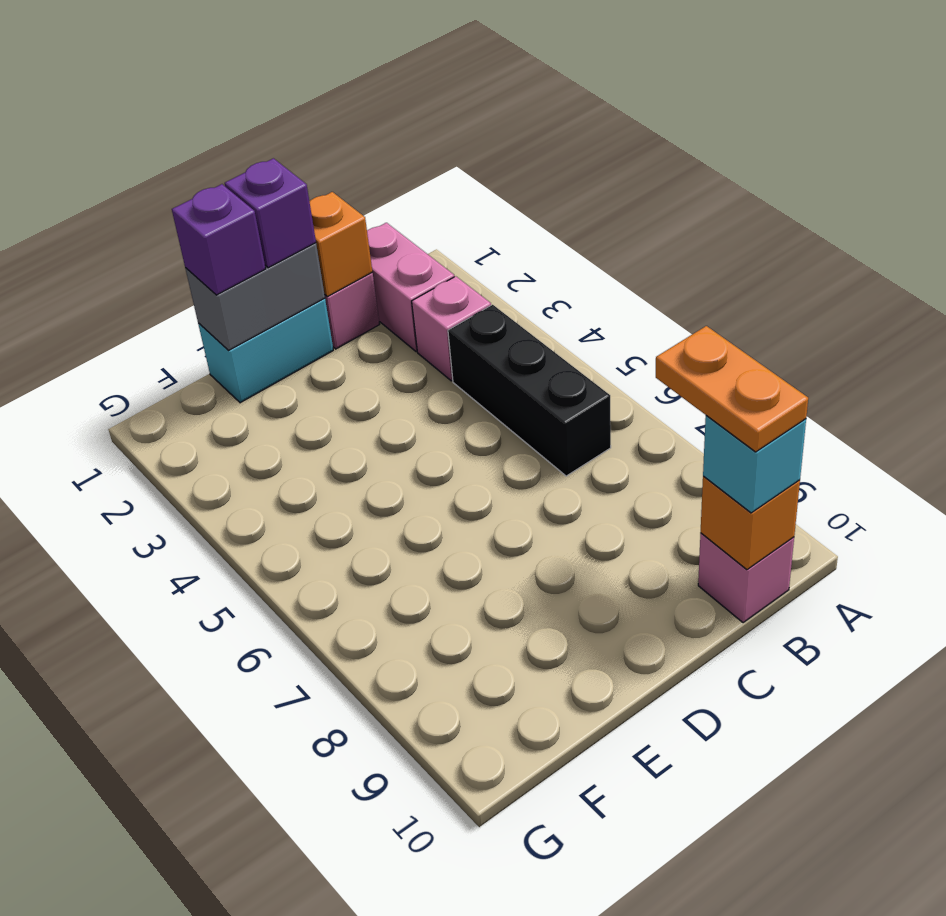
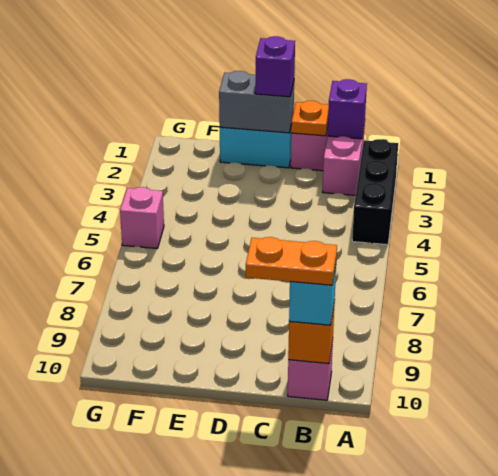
pink brick B3 level 1 -> pink brick G5 level 1
black brick B4:B6 level 1 -> black brick A2:A4 level 1
orange plate B9:B10 level 4 -> orange plate B10:C10 level 4
orange brick C1 level 2 -> orange plate C1 level 2
purple brick E1 level 3 -> purple brick B1 level 2

